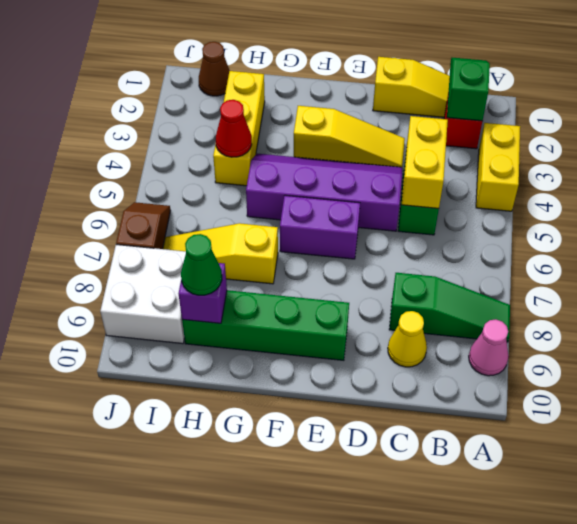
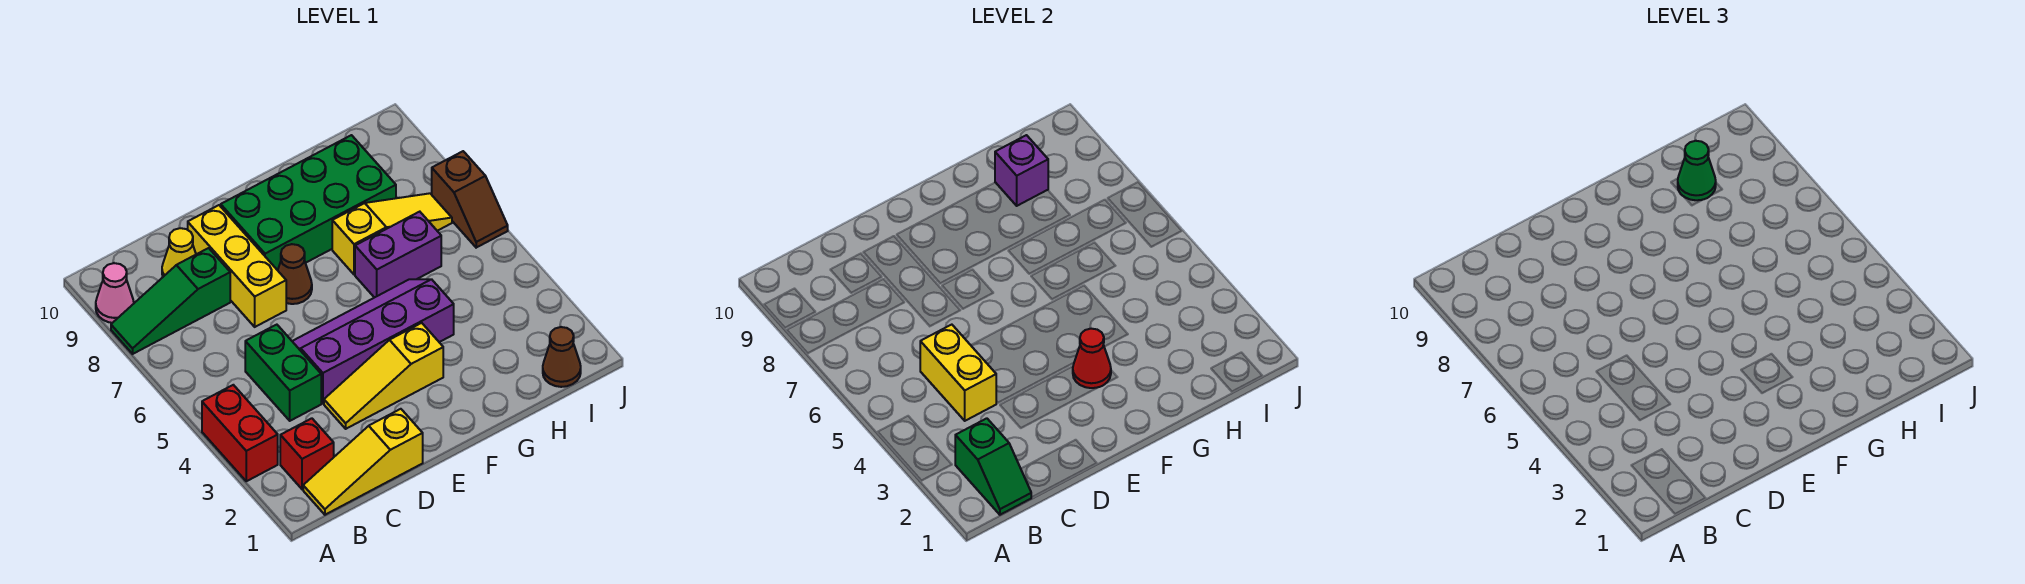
yellow brick A3:A4 level 1 -> red brick A3:A4 level 1
purple slope D4:G5 level 1 top 5 -> purple slope D4:G5 level 1 top 4
purple brick E6:F6 level 1 -> purple brick G6:H6 level 1
none -> brown cone E7 level 1
green brick E9:H9 level 1 -> green brick E8:H9 level 1
yellow brick H2:H4 level 1 -> yellow brick D7:D9 level 1
red cone H4 level 2 -> red cone F3 level 2
white brick I8:J9 level 1 -> none

